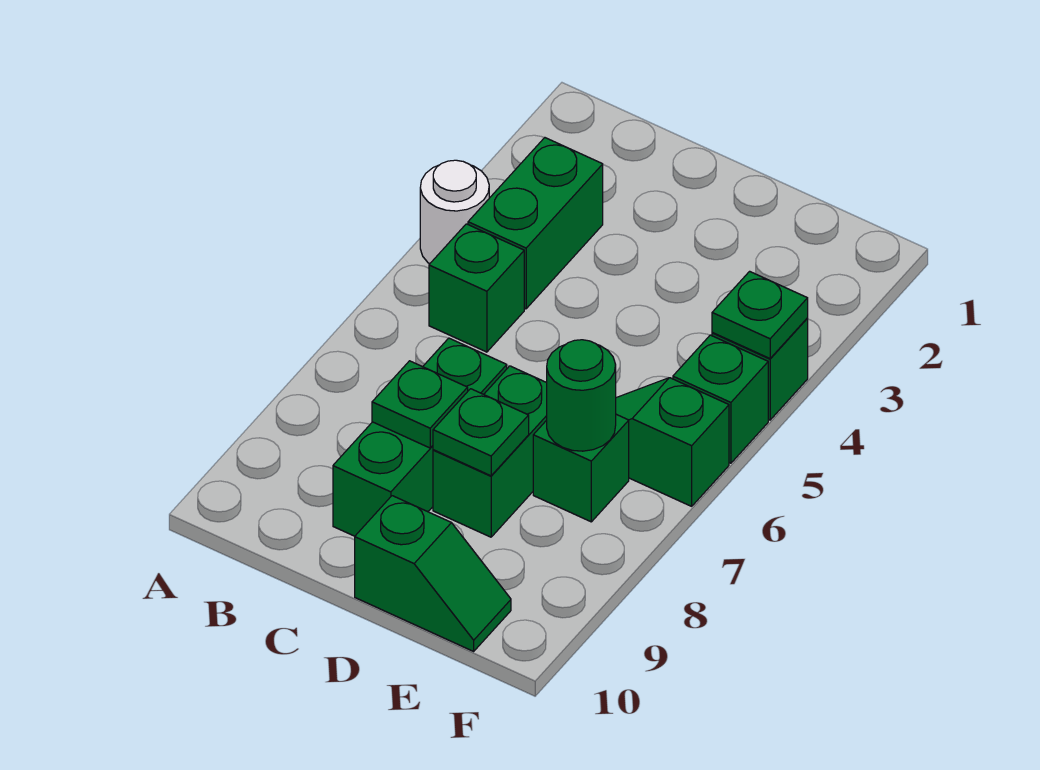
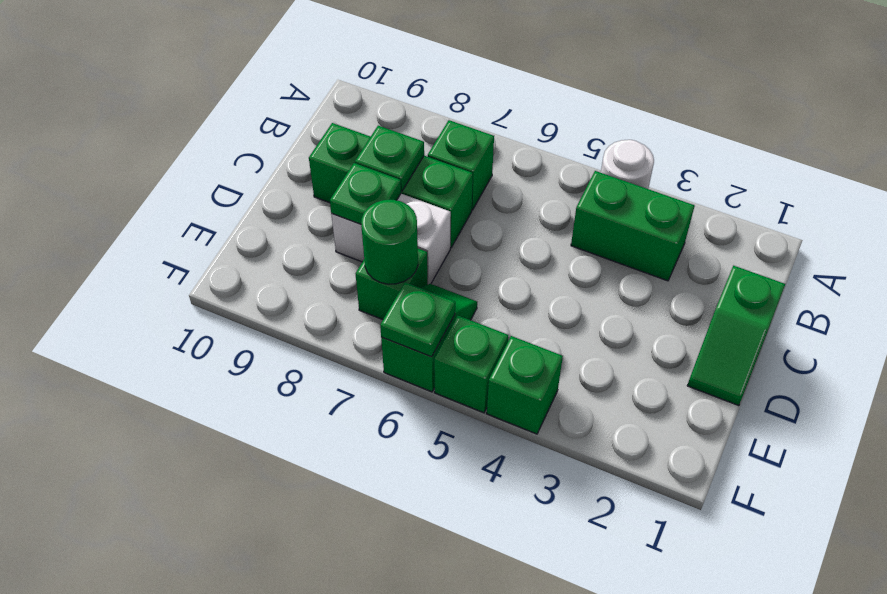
green brick B5 level 1 -> green brick B7 level 1
green brick D7:D8 level 1 -> white brick D7:D8 level 1
green slope D10:E10 level 1 top D -> green slope C1:D1 level 1 top C
green plate F4 level 2 -> green plate F6 level 2

